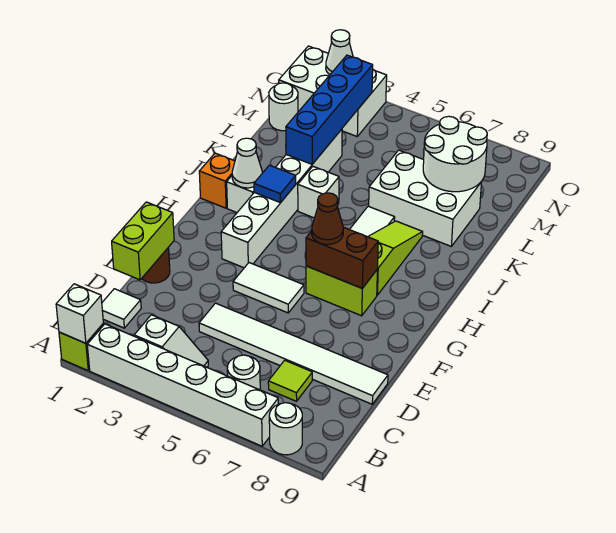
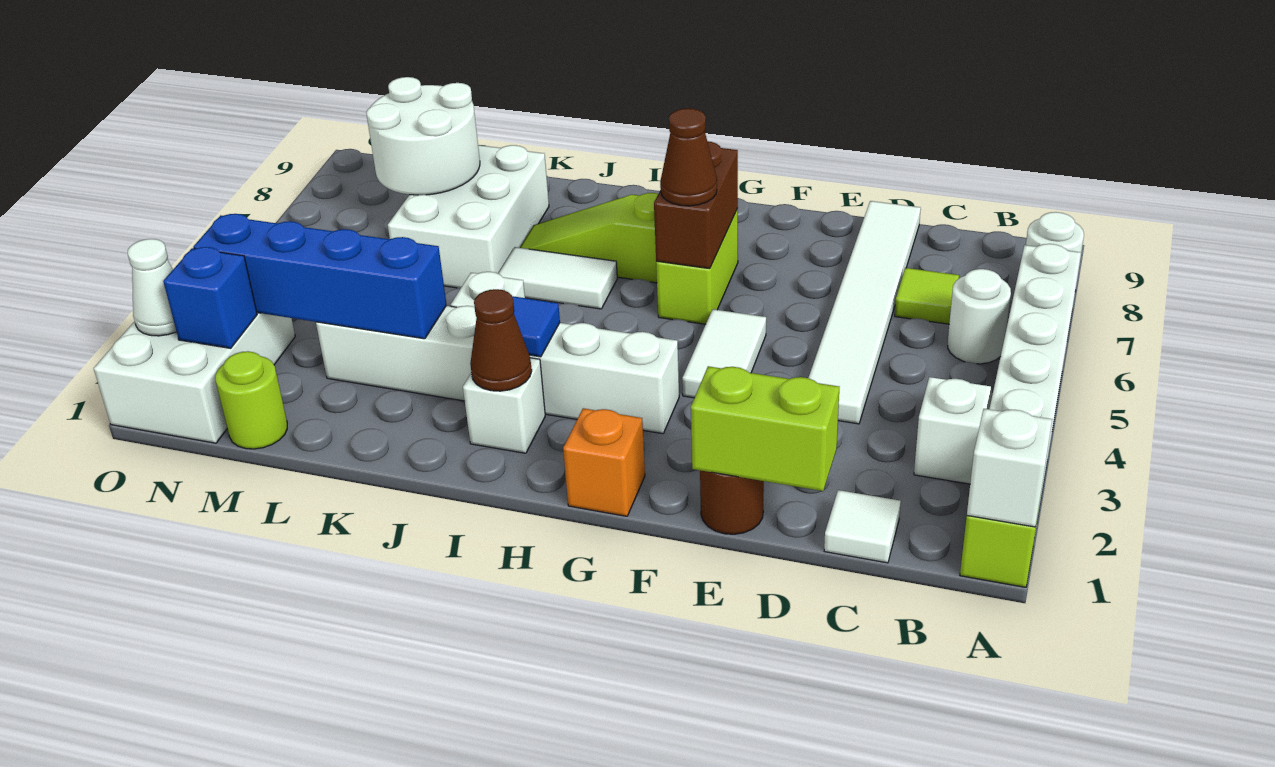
orange brick I1 level 1 -> orange brick G1 level 1
white cone I2 level 2 -> brown cone I2 level 2
white round brick M1 level 1 -> lime round brick M1 level 1
none -> blue brick N2 level 2

